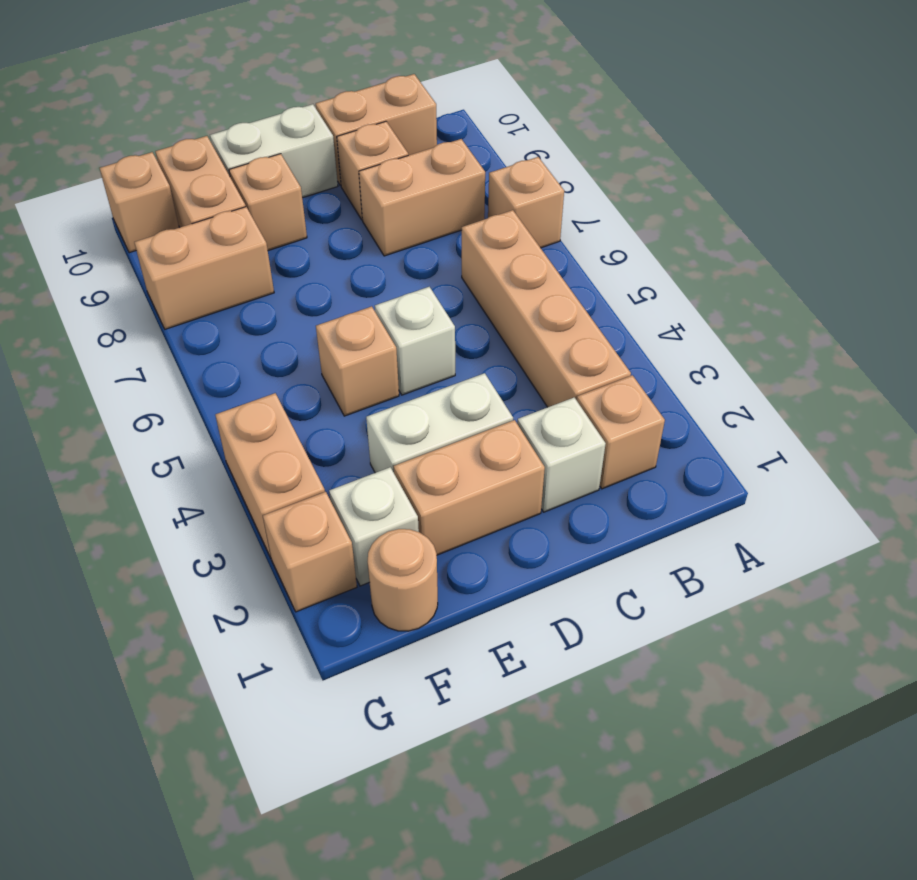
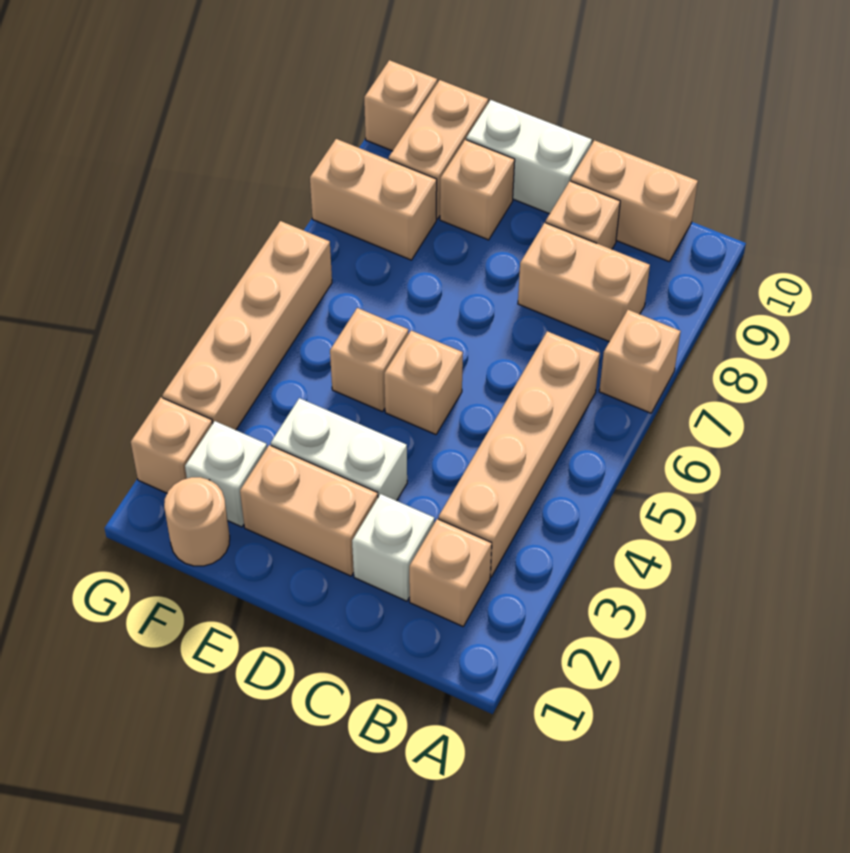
white brick D5 level 1 -> tan brick D5 level 1
tan brick G3:G4 level 1 -> tan brick G3:G6 level 1

